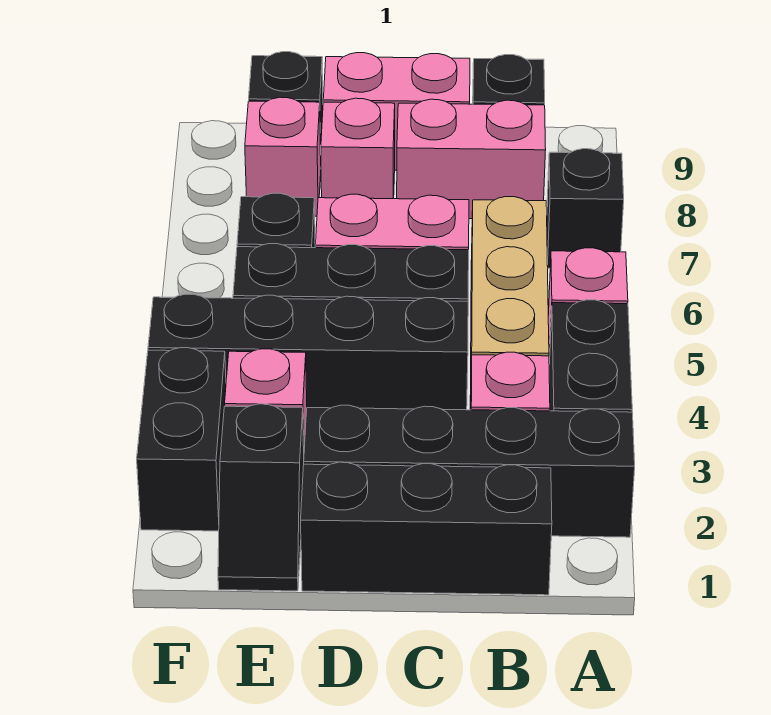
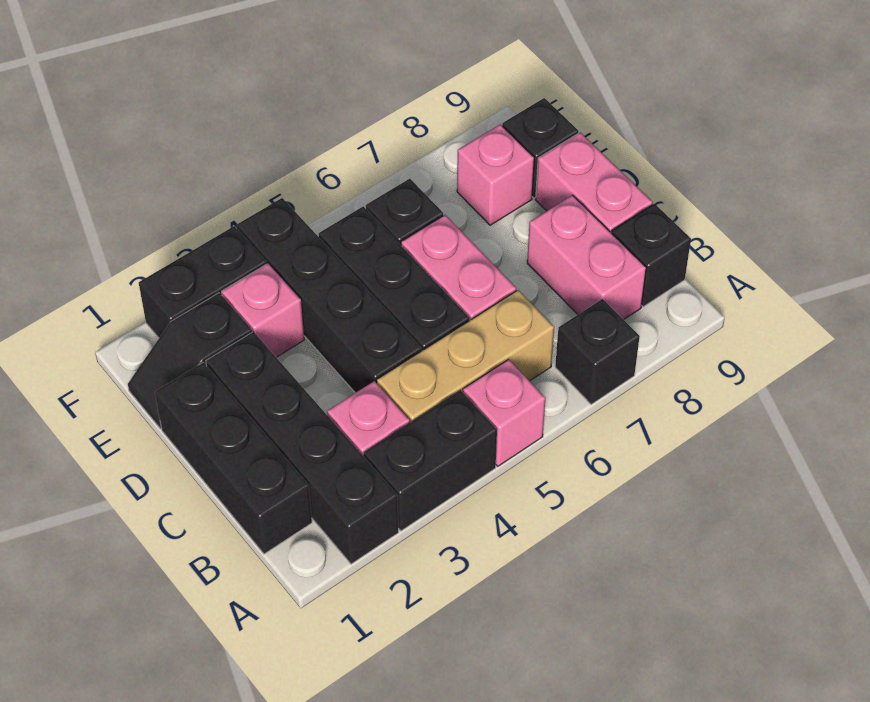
pink brick D8 level 1 -> none

